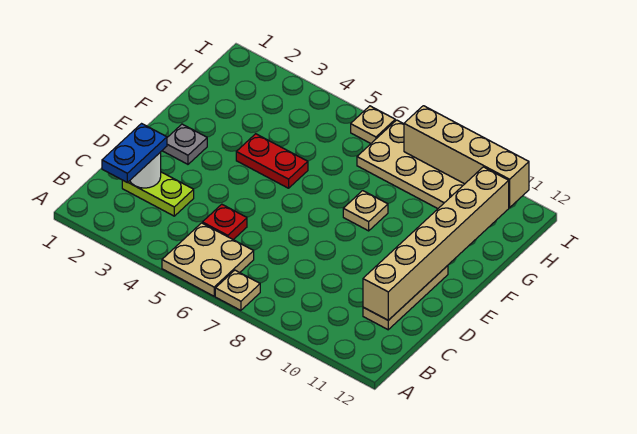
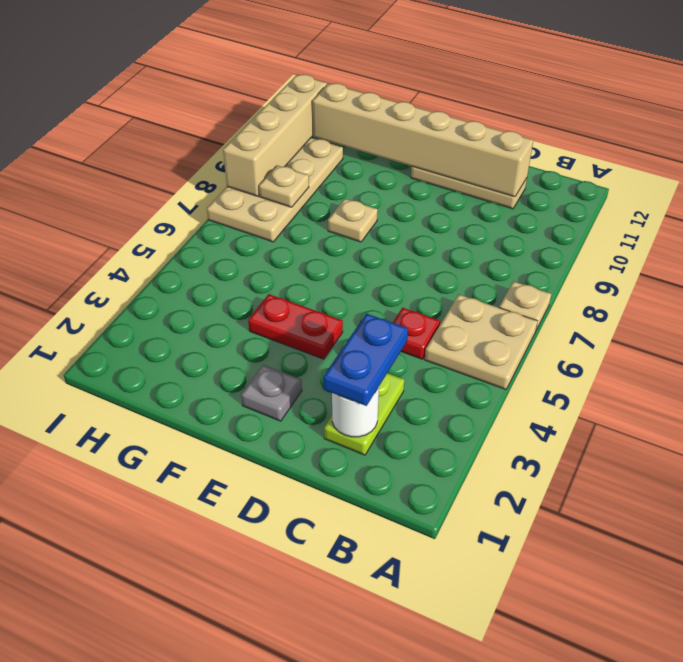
blue plate B2:C2 level 3 -> blue plate C2:C3 level 3
red plate F4:F5 level 1 -> red plate E4:F4 level 1
tan plate I6 level 1 -> tan plate H8 level 2

